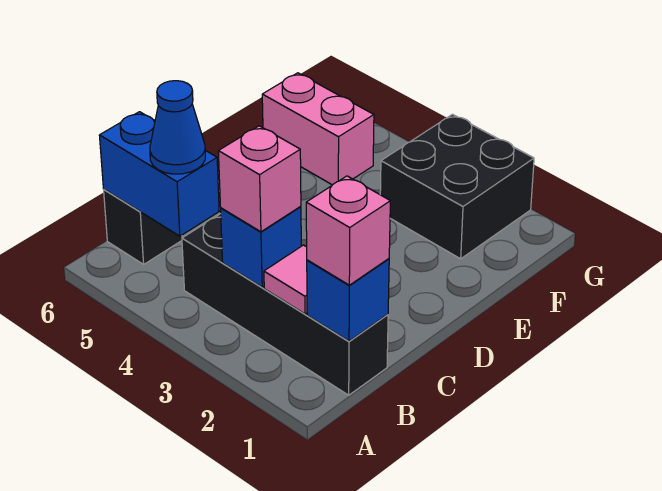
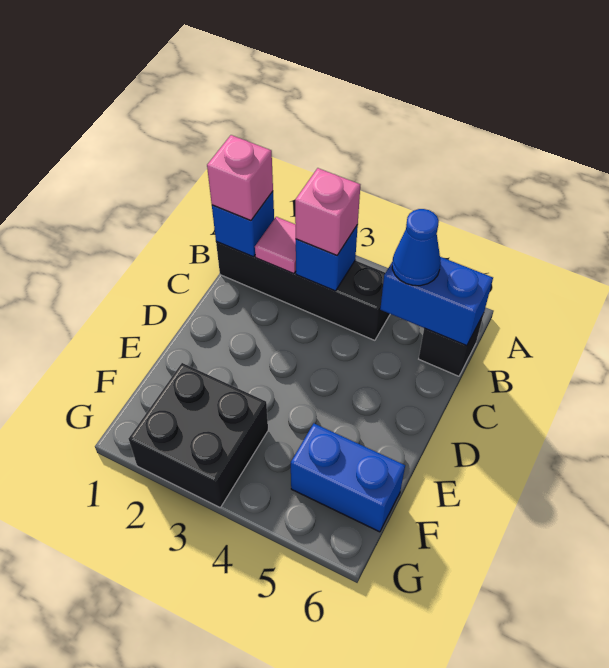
pink brick F5:F6 level 1 -> blue brick F5:F6 level 1

